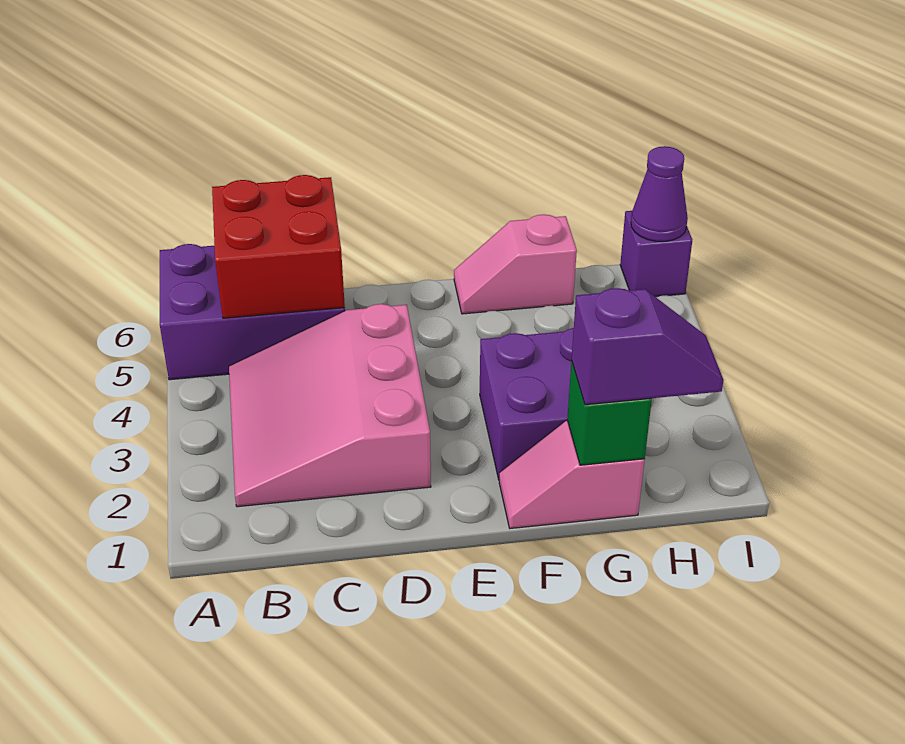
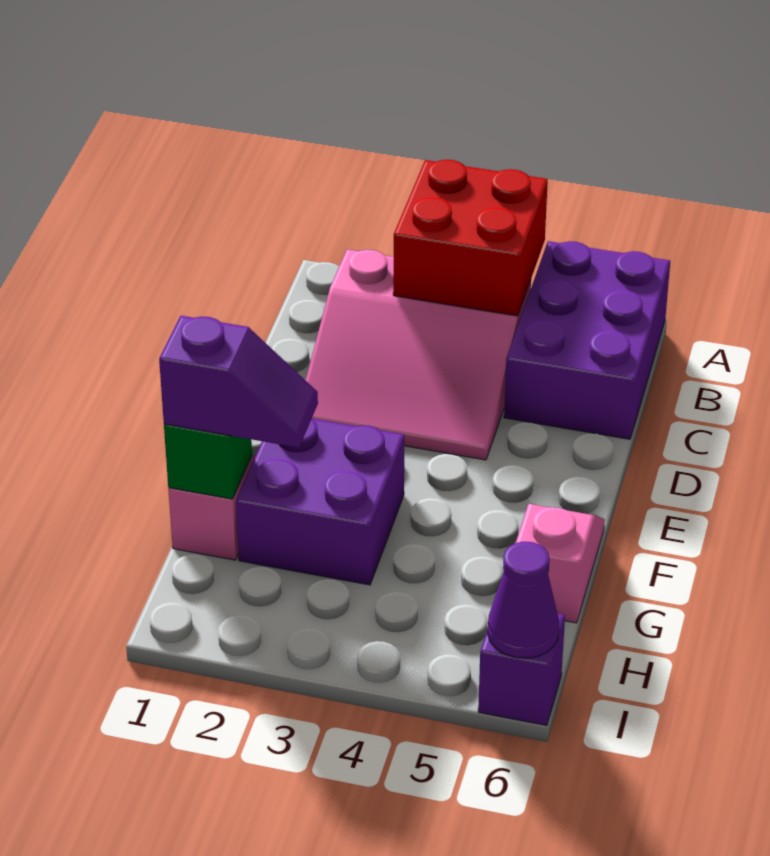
pink slope B2:D4 level 1 top D -> pink slope B2:D4 level 1 top B
red brick B5:C6 level 2 -> red brick A3:B4 level 2
purple slope G1:H1 level 3 top G -> purple slope G1:G2 level 3 top 1

